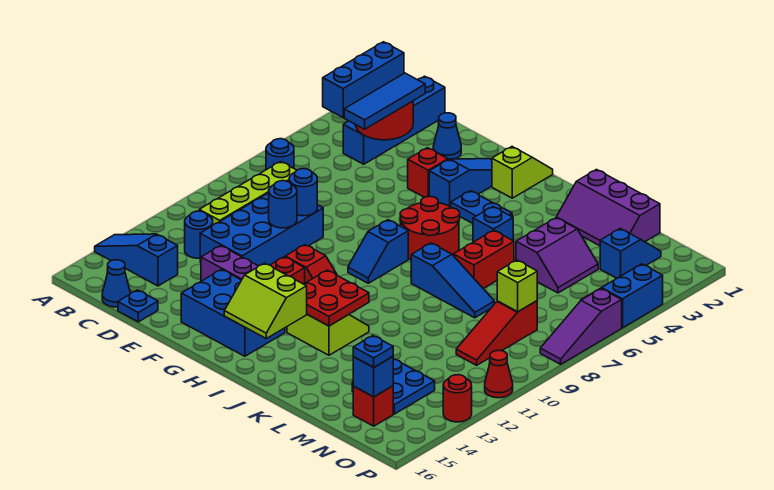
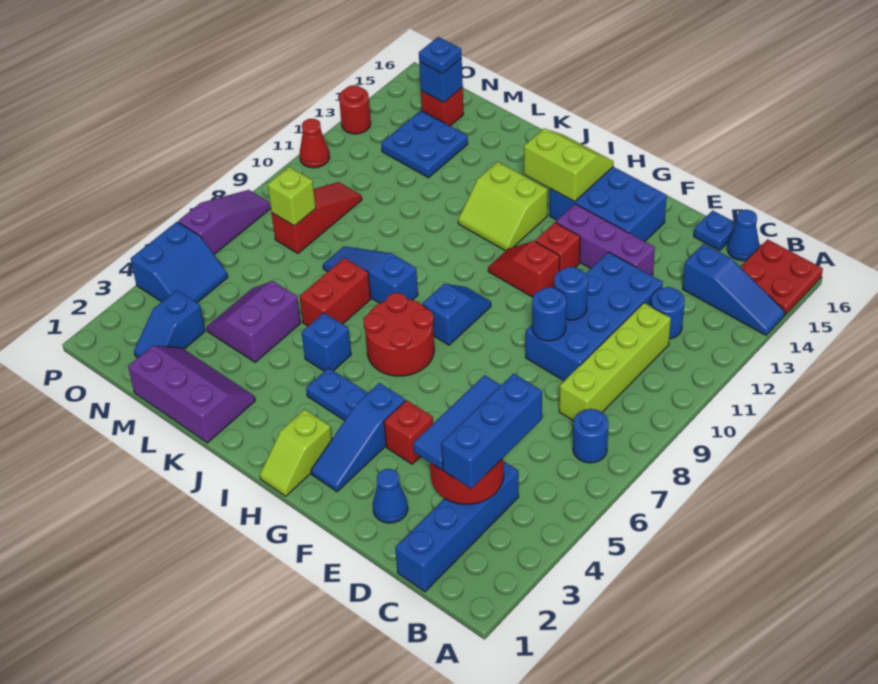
red plate I12:J13 level 2 -> red plate A15:B16 level 1

